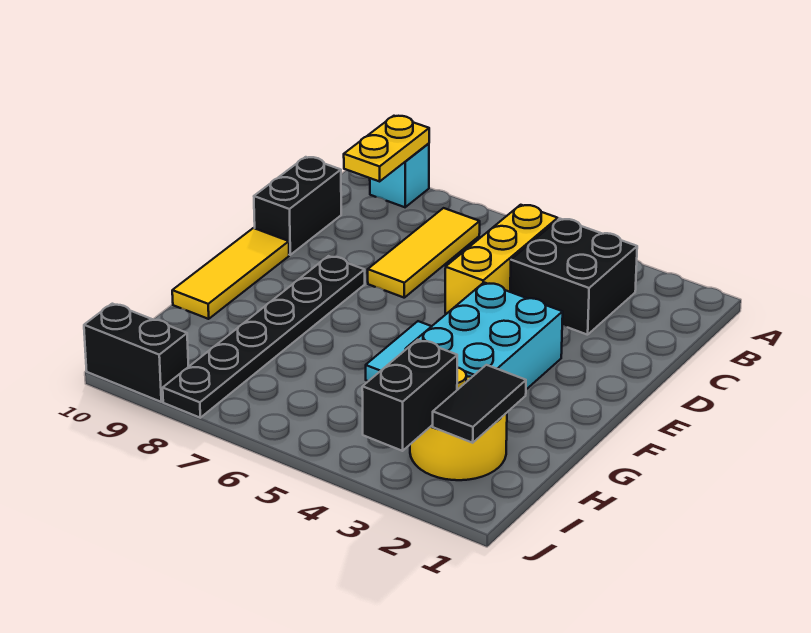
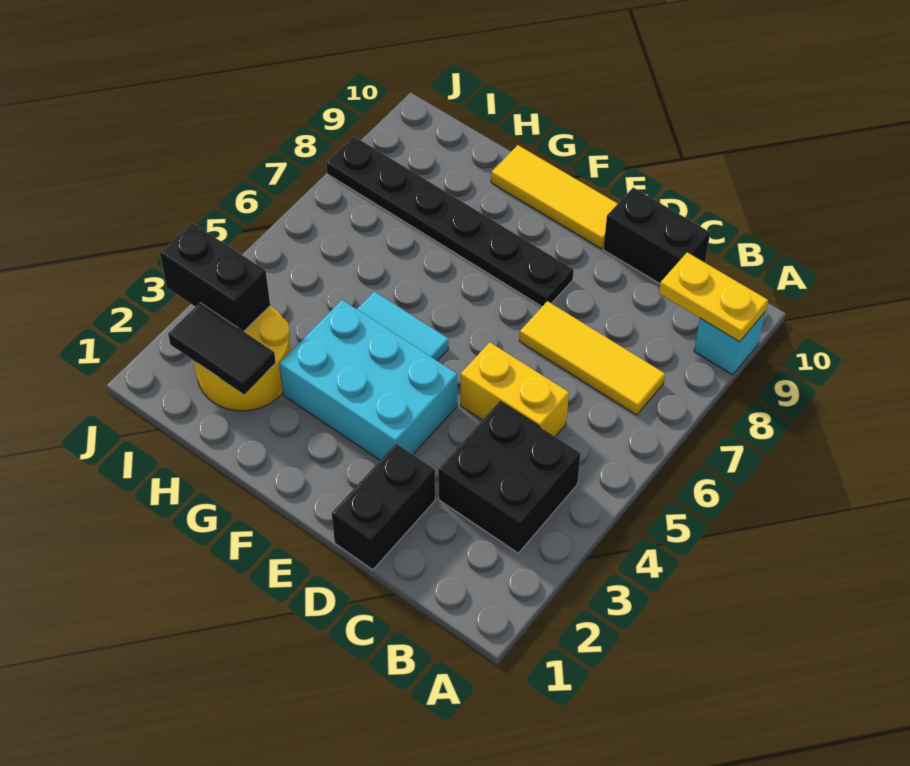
yellow brick B5:D5 level 1 -> yellow brick C5:D5 level 1
black brick J9:J10 level 1 -> black brick D1:D2 level 1

